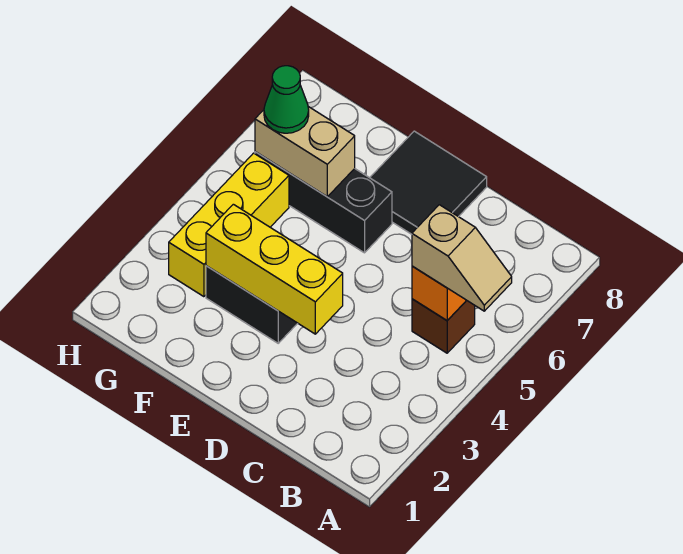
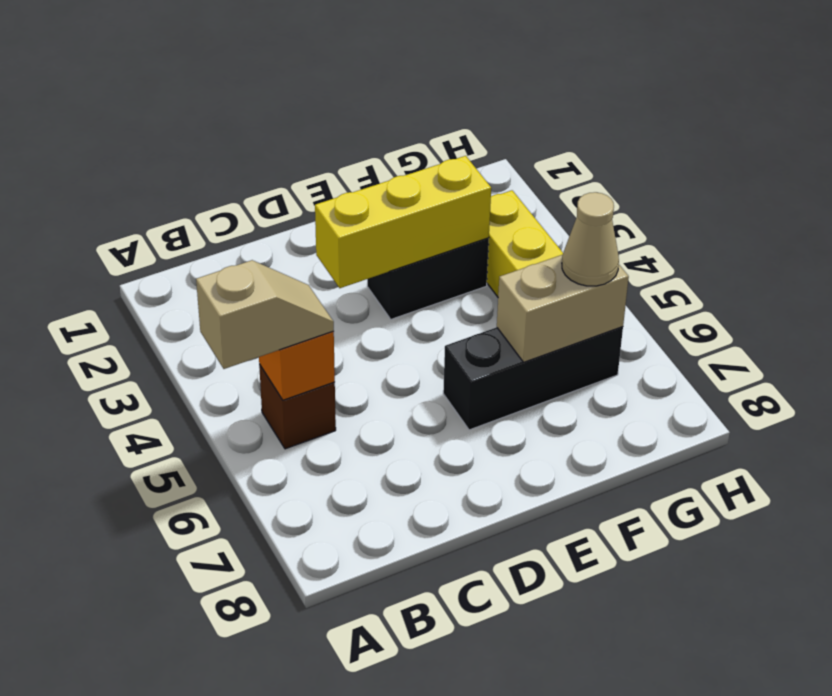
tan slope A5:B5 level 3 top B -> tan slope A5:B5 level 3 top A
black tile D7:E8 level 1 -> none
green cone G6 level 3 -> tan cone G6 level 3

